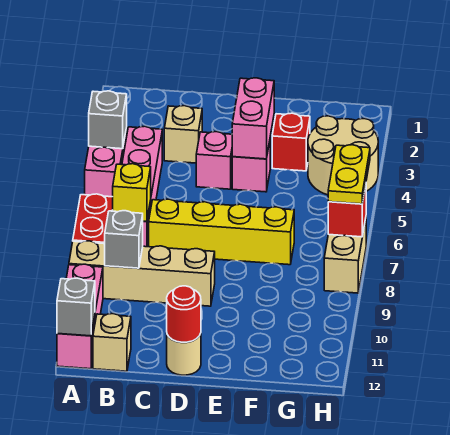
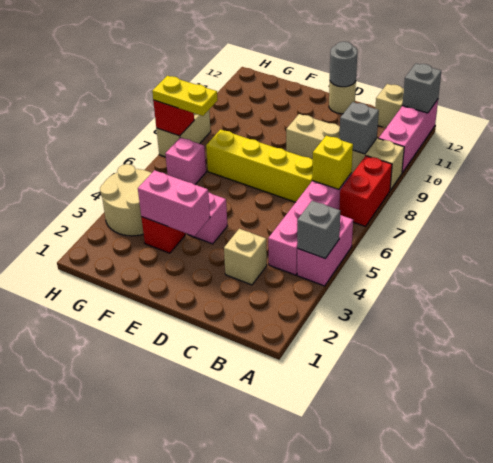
pink brick D4 level 1 -> pink brick G6 level 1
red round brick D12 level 2 -> grey round brick D12 level 2
pink brick E3:E4 level 2 -> pink brick E3:F3 level 2
yellow plate H6:H7 level 3 -> yellow plate G7:H7 level 3

